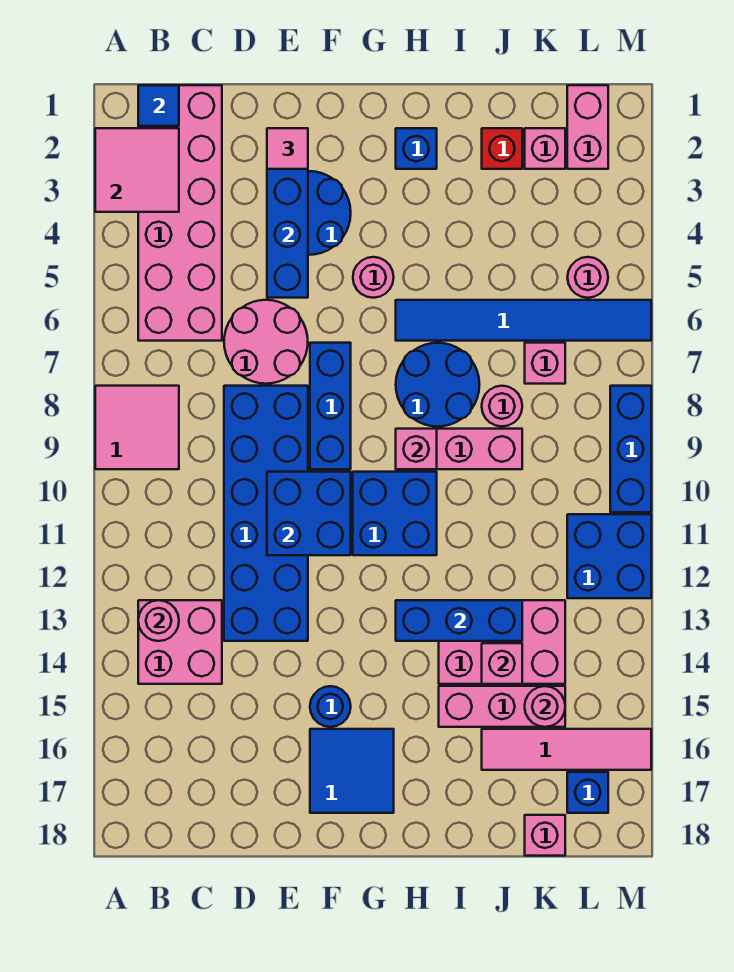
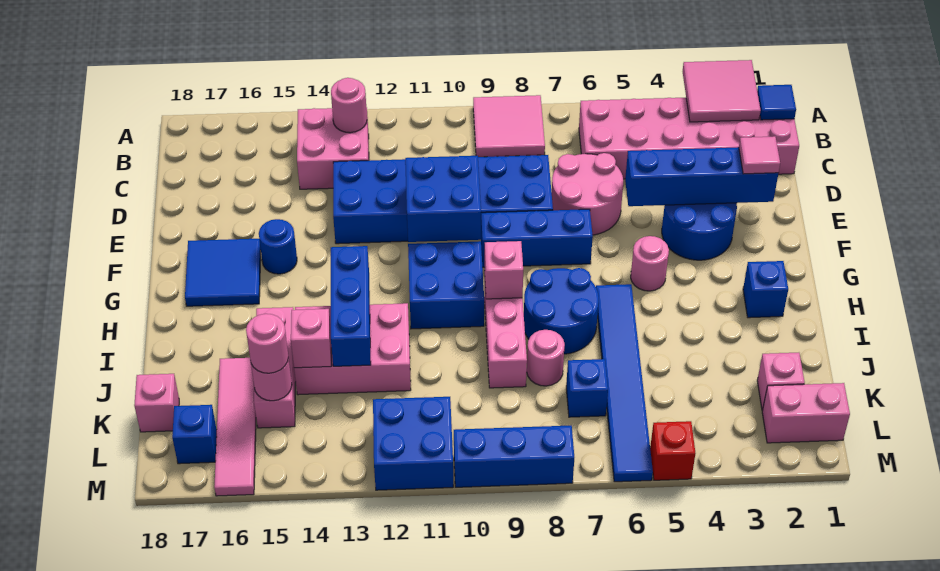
pink brick I13:K14 level 1 -> pink brick I12:J14 level 1
red brick J2 level 1 -> red brick M5 level 1
pink brick K7 level 1 -> blue brick K7 level 1
pink round brick L5 level 1 -> pink round brick K15 level 3

